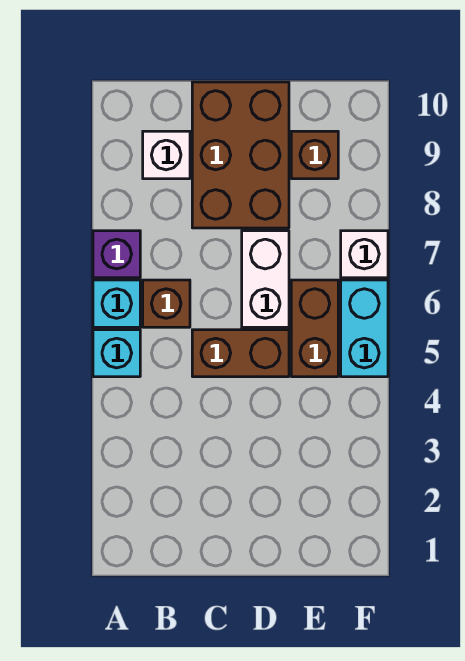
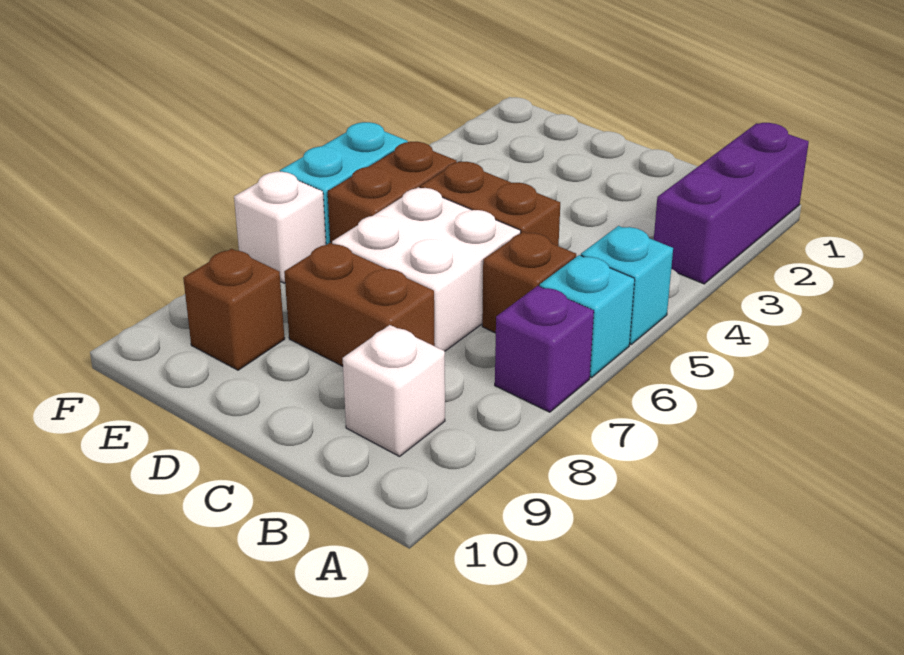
none -> purple brick A1:A3 level 1
brown brick C8:D10 level 1 -> brown brick C8:D8 level 1
white brick D6:D7 level 1 -> white brick C6:D7 level 1

